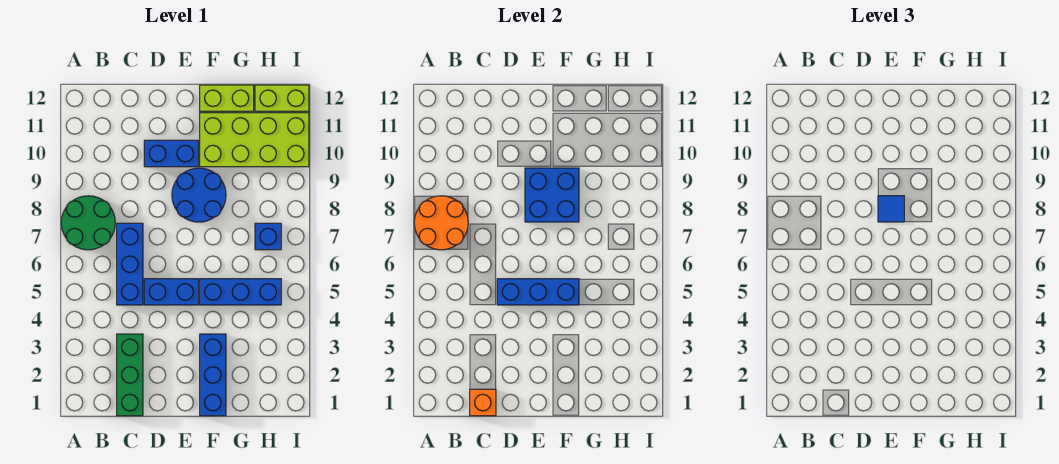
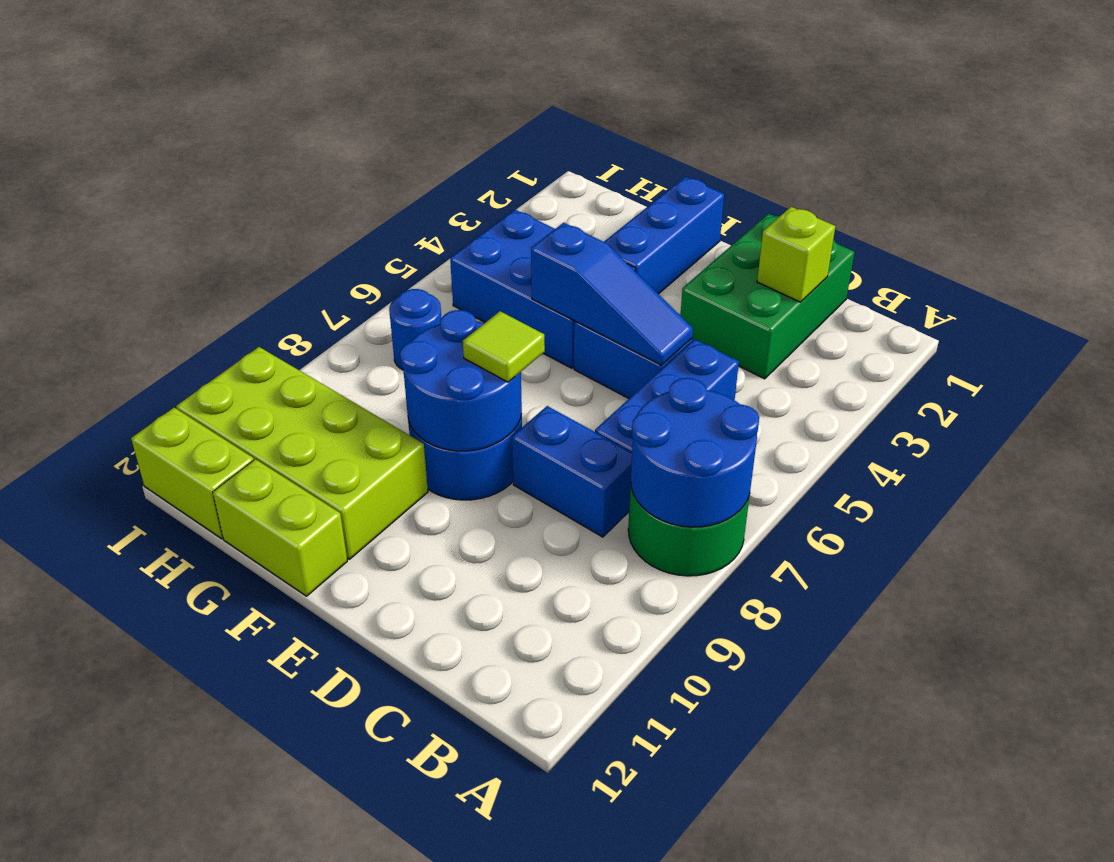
orange round brick A7:B8 level 2 -> blue round brick A7:B8 level 2
green brick C1:C3 level 1 -> green brick C1:D3 level 1
orange brick C1 level 2 -> none
none -> lime brick C2 level 2
blue brick D5:F5 level 2 -> blue slope D5:F5 level 2 top F
blue brick D10:E10 level 1 -> blue brick C8:D8 level 1
blue brick E8:F9 level 2 -> blue round brick E8:F9 level 2
blue tile E8 level 3 -> lime tile E8 level 3
blue brick F5:H5 level 1 -> blue brick F4:H5 level 1
blue brick H7 level 1 -> blue round brick H7 level 1

